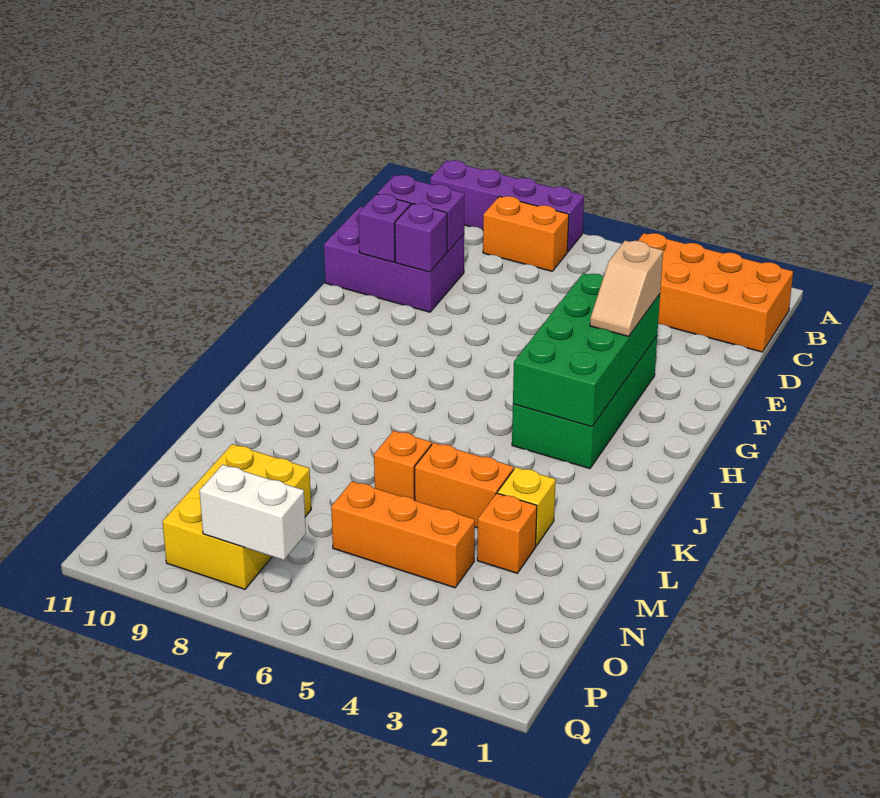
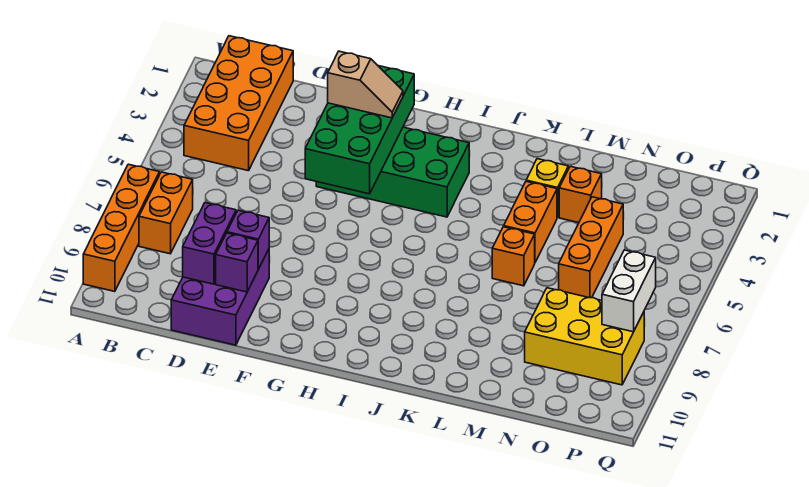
purple brick A7:A10 level 1 -> orange brick A7:A10 level 1
green brick F3:I4 level 2 -> green brick F2:G5 level 2

